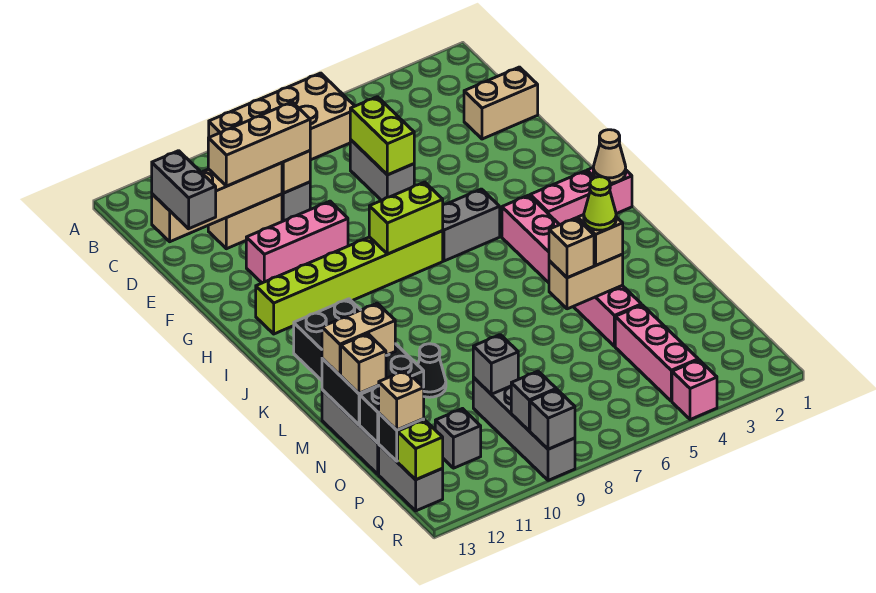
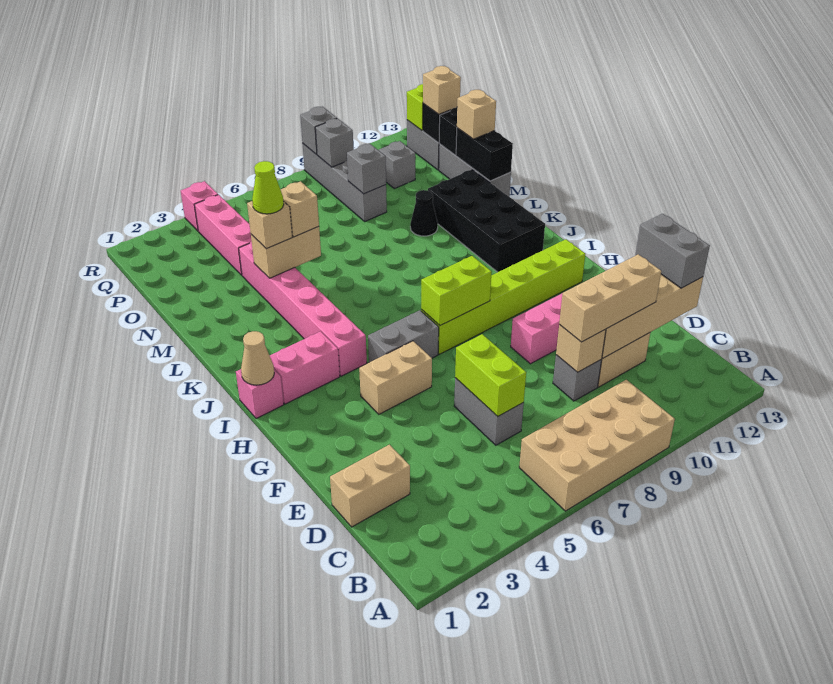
tan brick M12:M13 level 3 -> tan brick G4:G5 level 1

